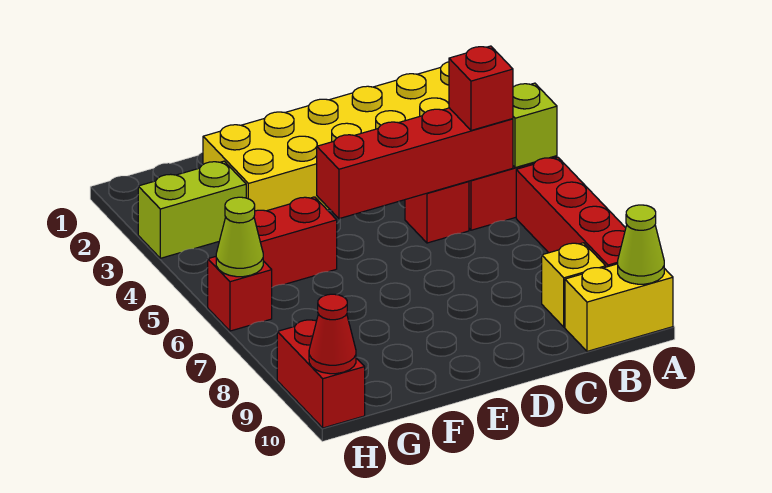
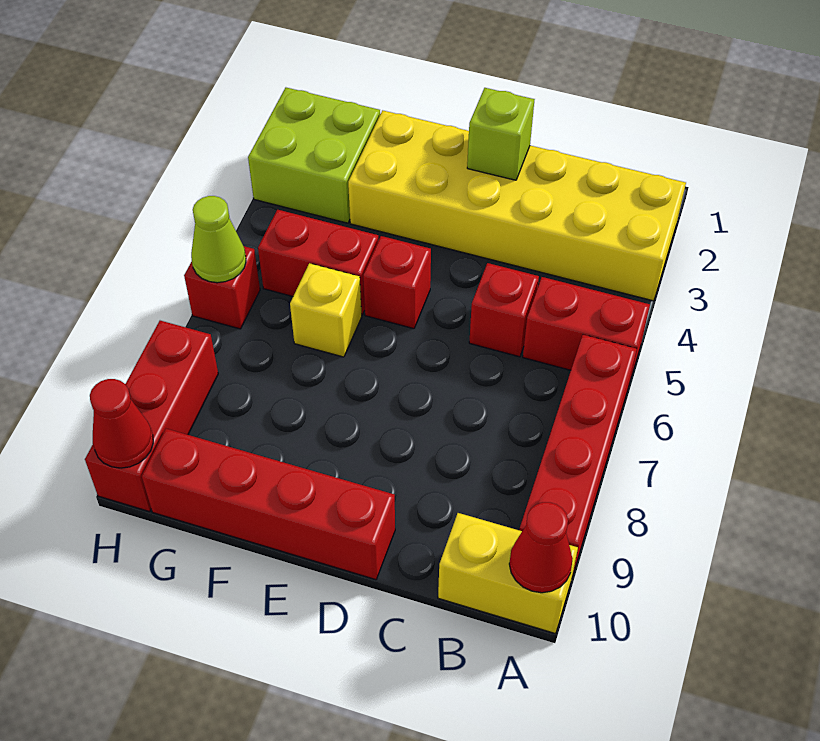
lime brick A5 level 2 -> lime brick D2 level 2
lime cone A10 level 2 -> red cone A10 level 2
red brick B5:E5 level 2 -> red brick D10:G10 level 1
red brick B5 level 3 -> red brick E5 level 1
yellow brick B9 level 1 -> yellow brick F6 level 1
lime brick G3:H3 level 1 -> lime brick G2:H3 level 1
red brick H9:H10 level 1 -> red brick H8:H10 level 1

